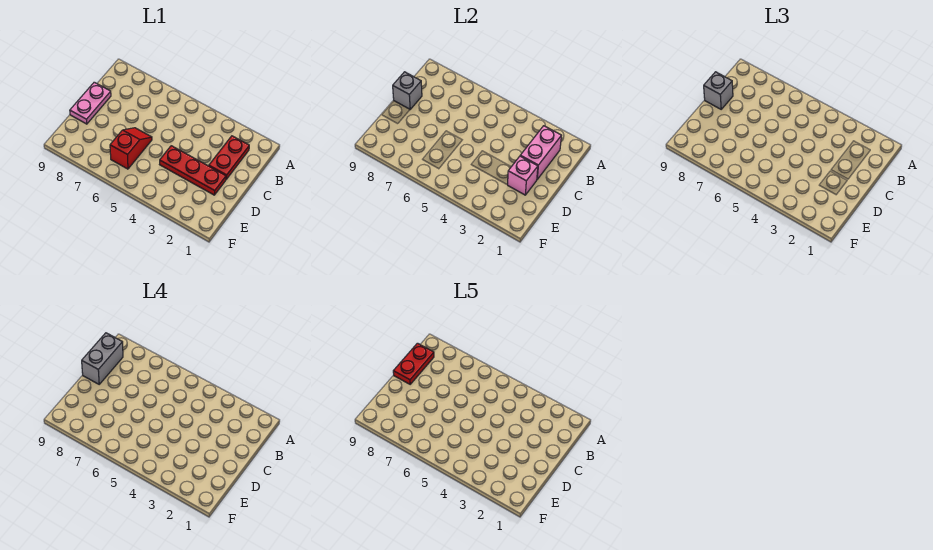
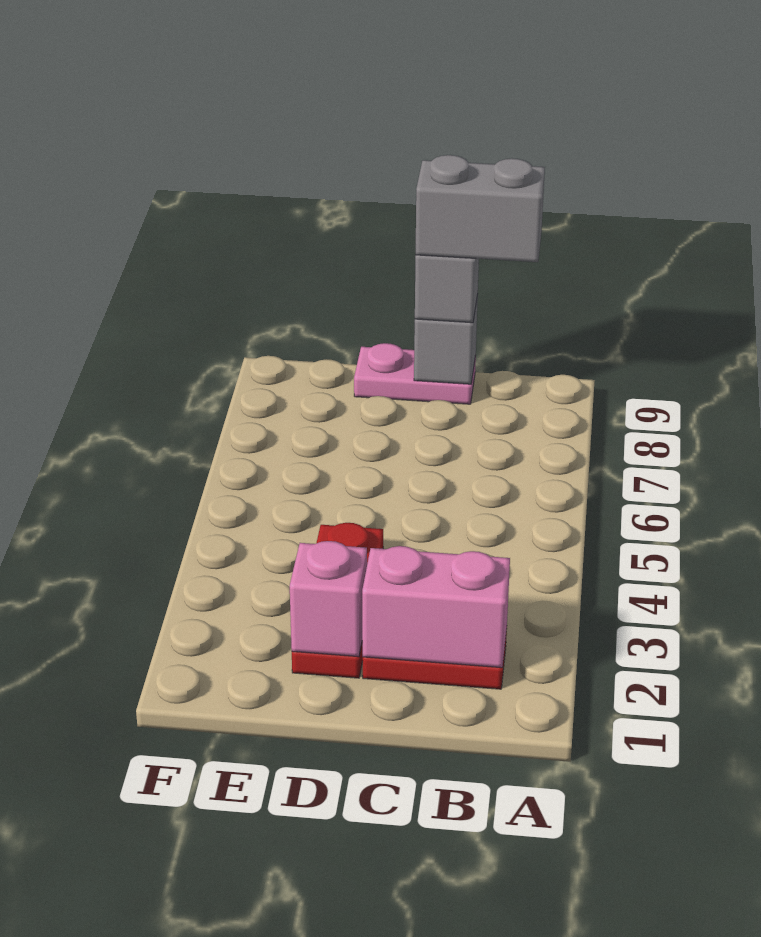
red plate B9:C9 level 5 -> none
red slope D6:E6 level 1 top E -> none

